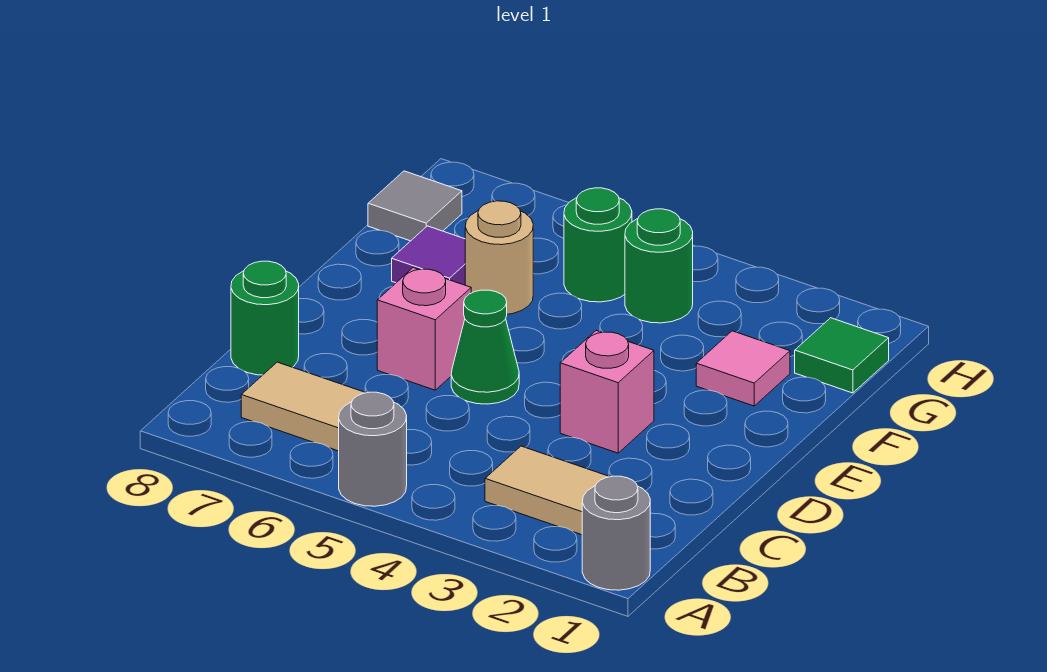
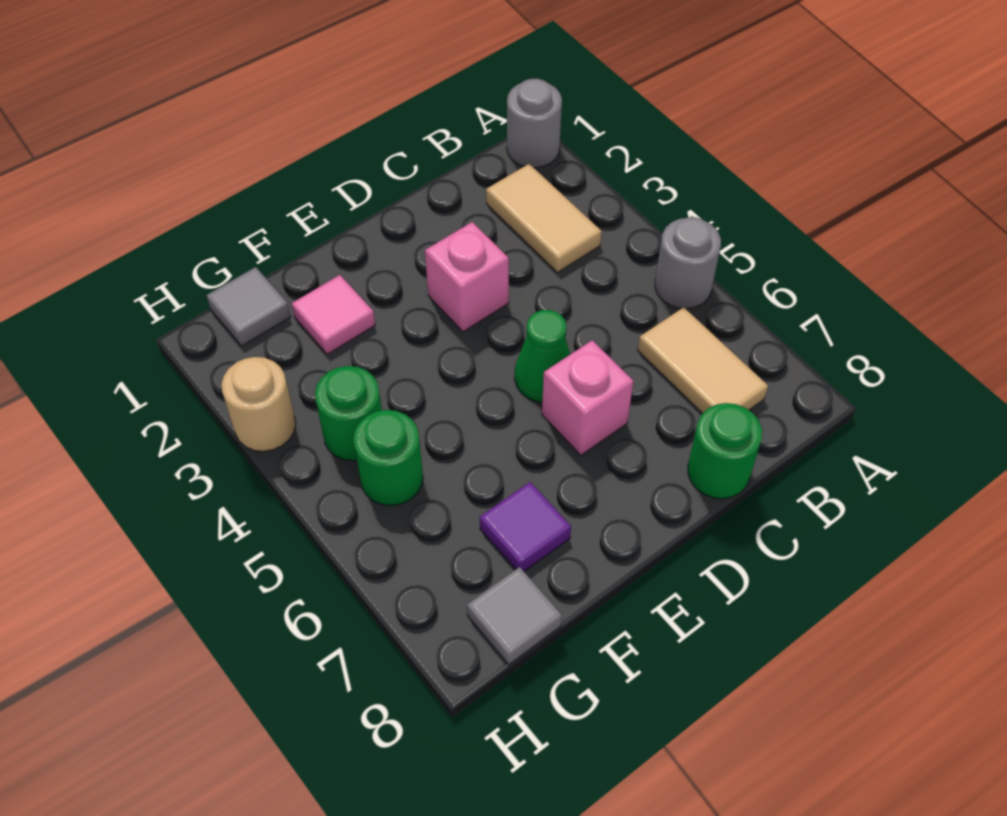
tan round brick F6 level 1 -> tan round brick H3 level 1
green tile G1 level 1 -> grey tile G1 level 1

